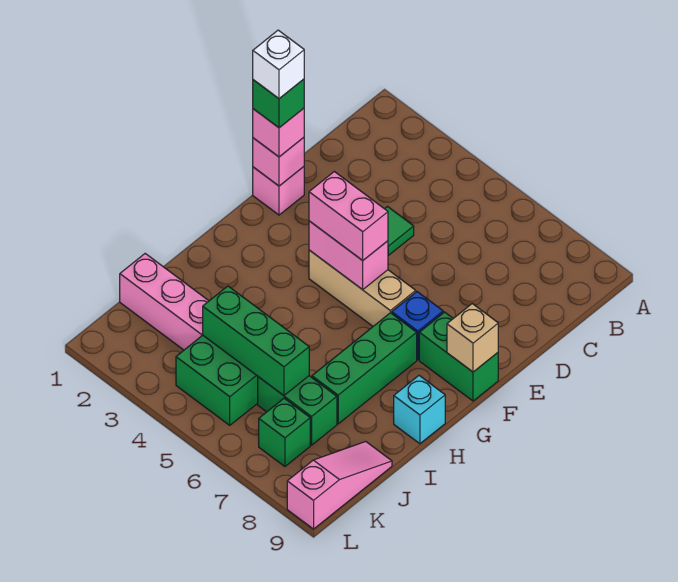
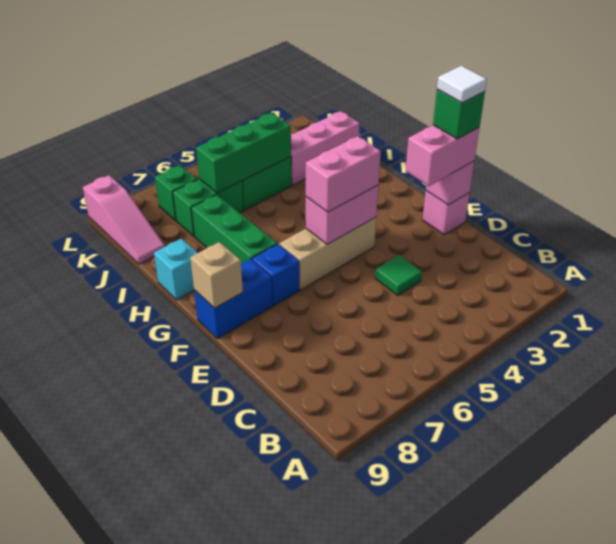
pink brick E1 level 3 -> pink brick E1:E2 level 3
white brick E1 level 5 -> white tile E1 level 5
green brick F8:F9 level 1 -> blue brick F8:F9 level 1

